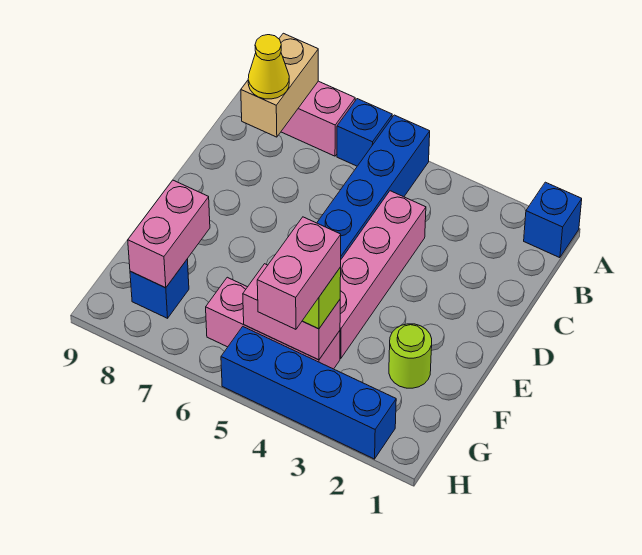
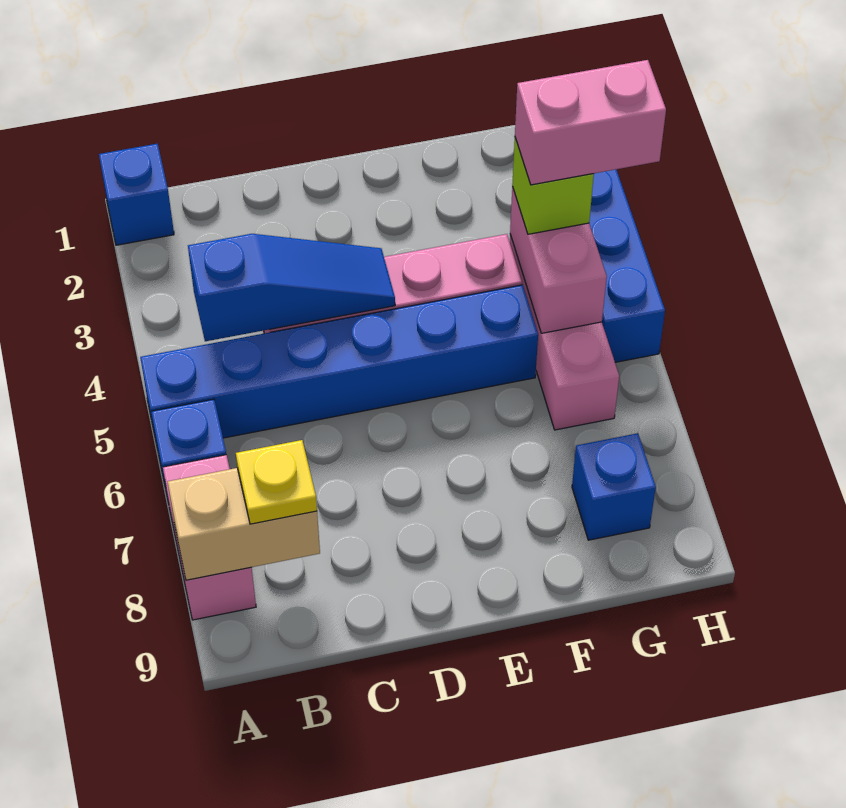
none -> blue slope B4:D4 level 2 top B
yellow cone B8 level 3 -> yellow plate B8 level 3
lime round brick F2 level 1 -> none
pink brick F8:G8 level 2 -> none

